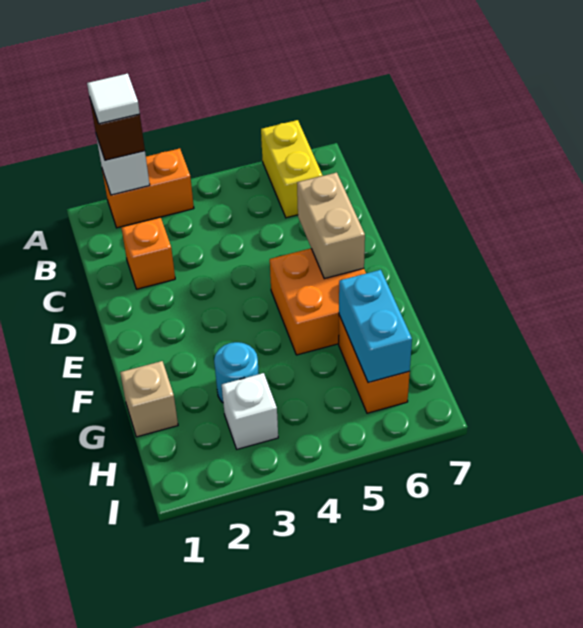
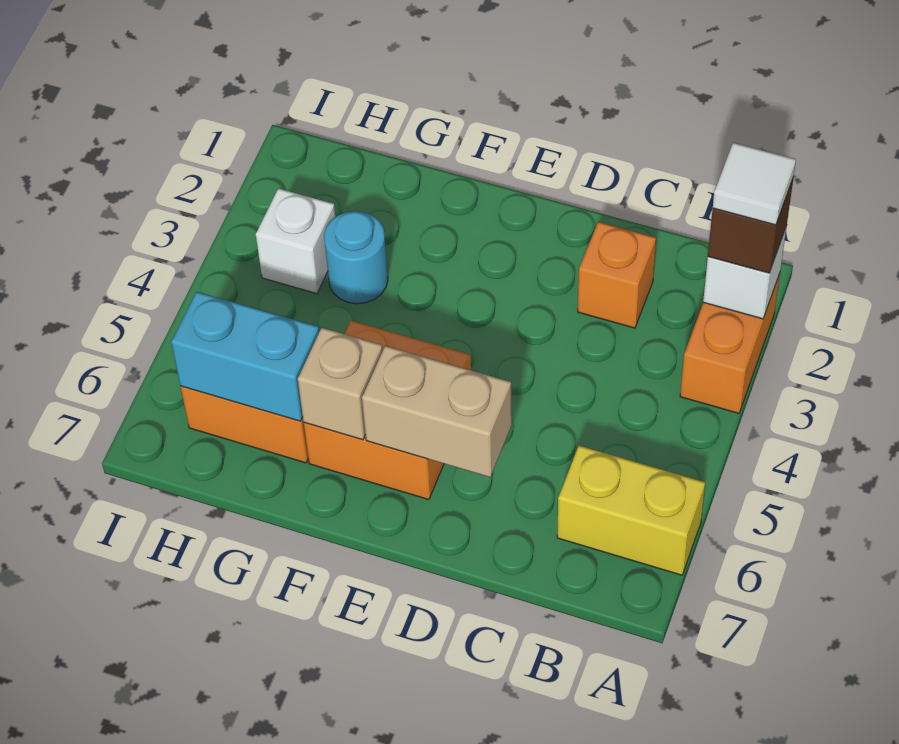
tan brick G1 level 1 -> tan brick F6 level 2

